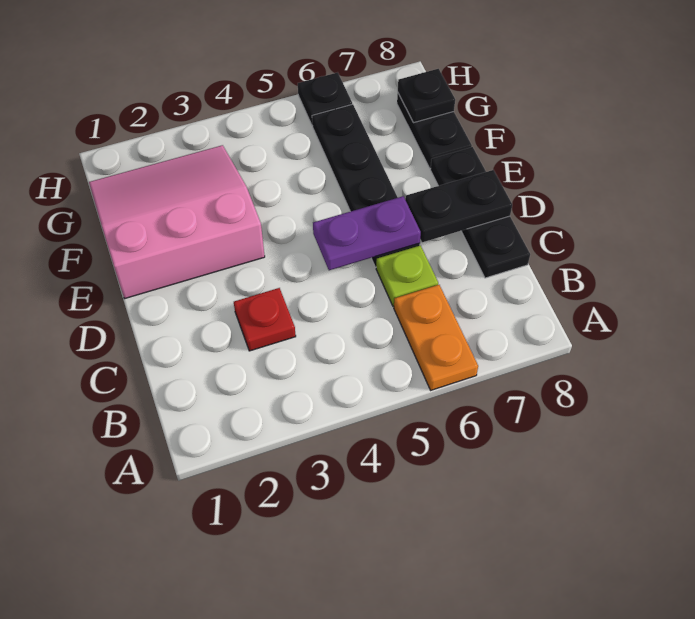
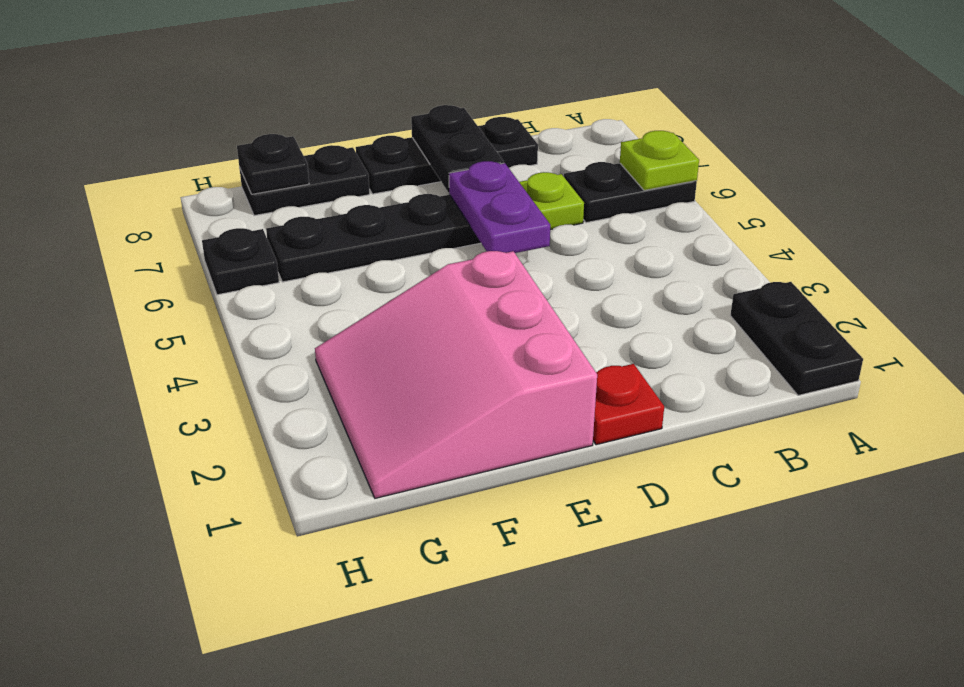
none -> black plate A1:A2 level 1
orange plate A6:B6 level 1 -> black plate A6:B6 level 1
none -> lime plate A6 level 2
red plate C3 level 1 -> red plate D1 level 1

